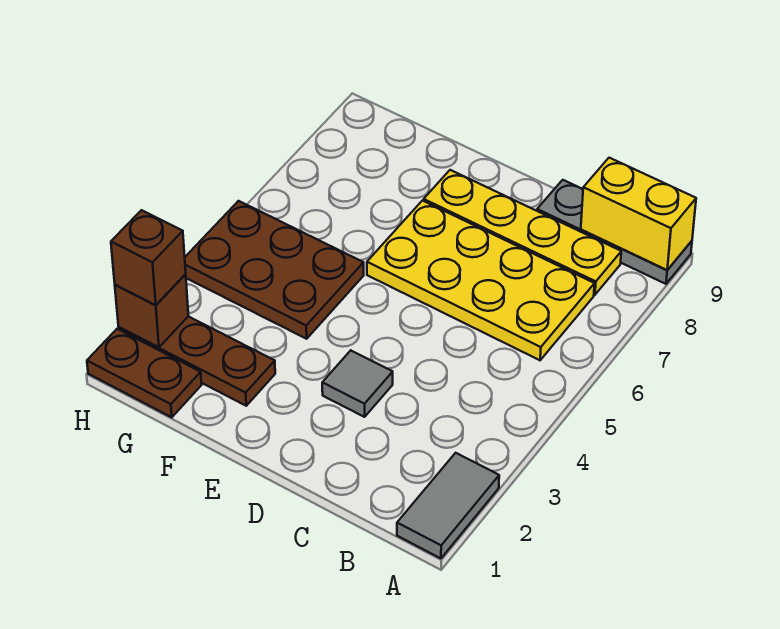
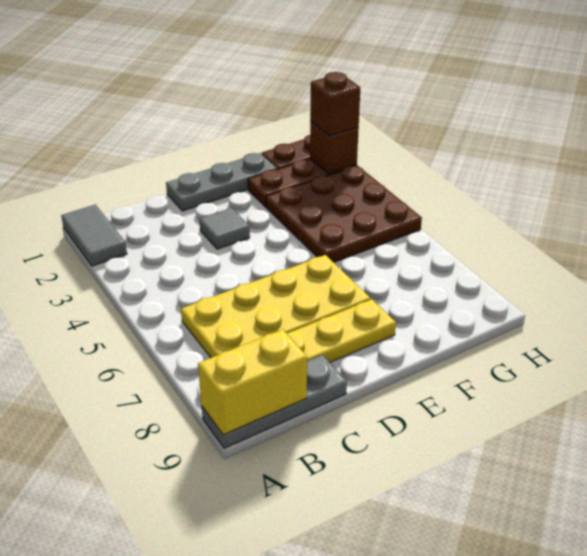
none -> grey plate D1:F1 level 1
brown plate F4:H5 level 1 -> brown plate F3:H5 level 1

